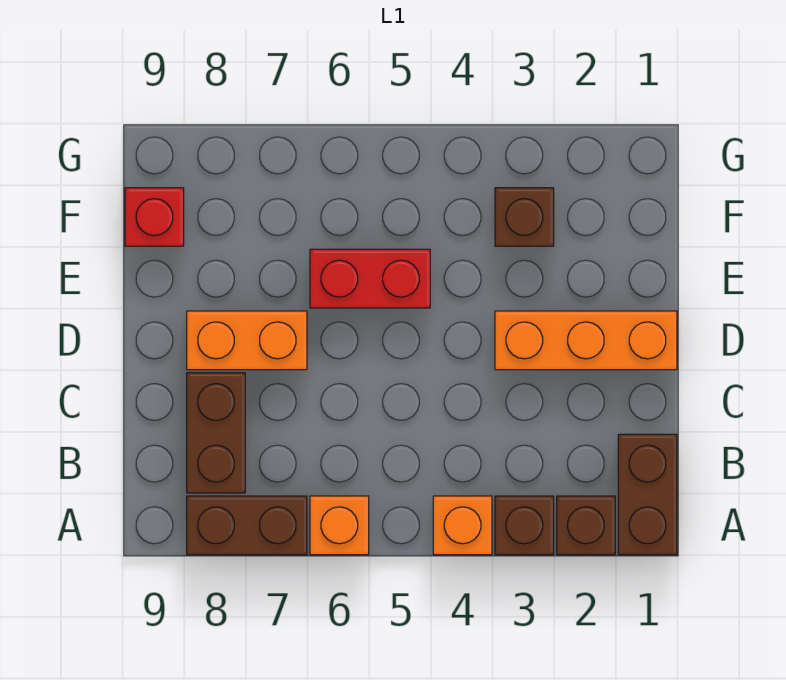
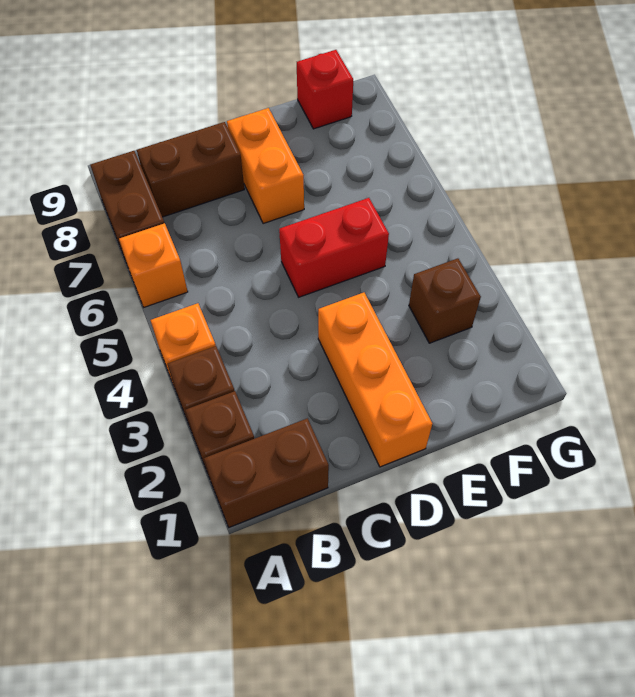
red brick E5:E6 level 1 -> red brick D5:E5 level 1

